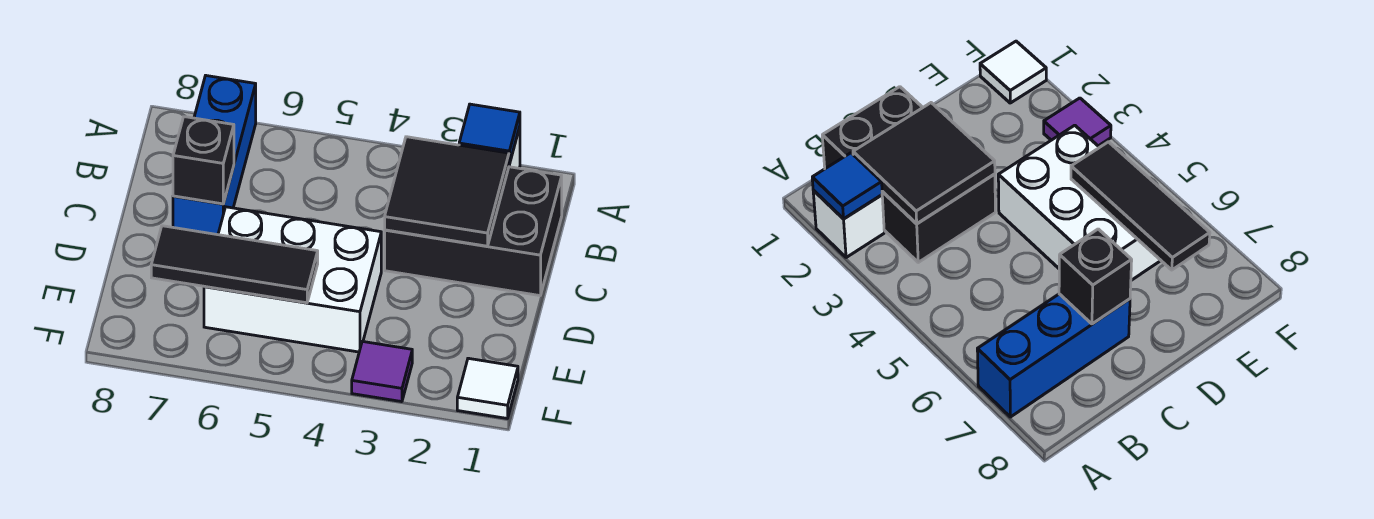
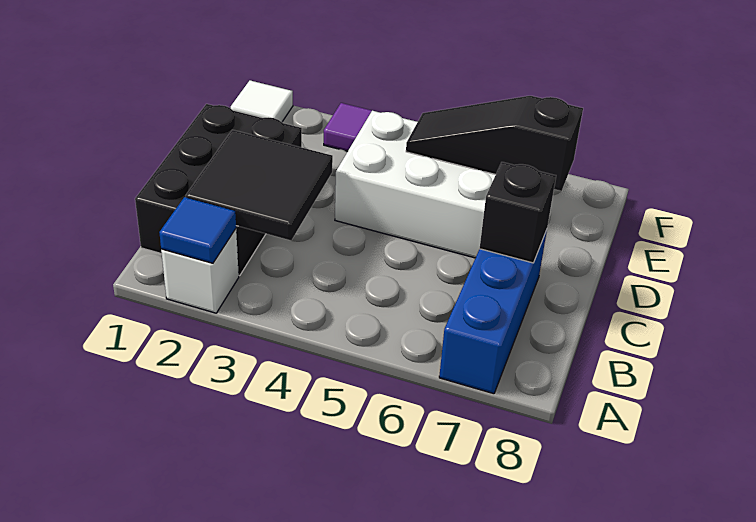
black brick B1:C3 level 1 -> black brick B1:D2 level 1
black tile E5:E7 level 2 -> black slope E5:E7 level 2 top 7

